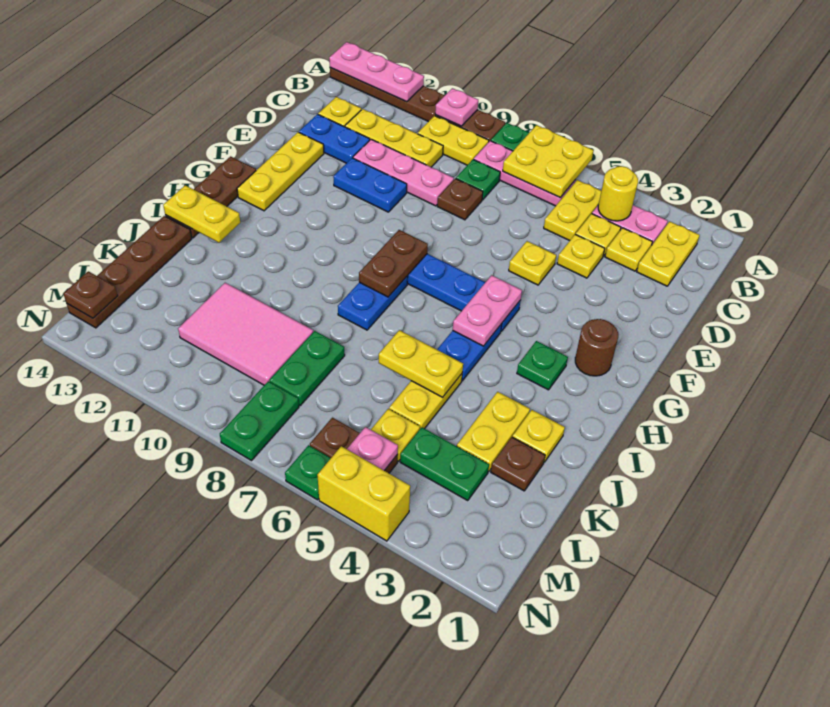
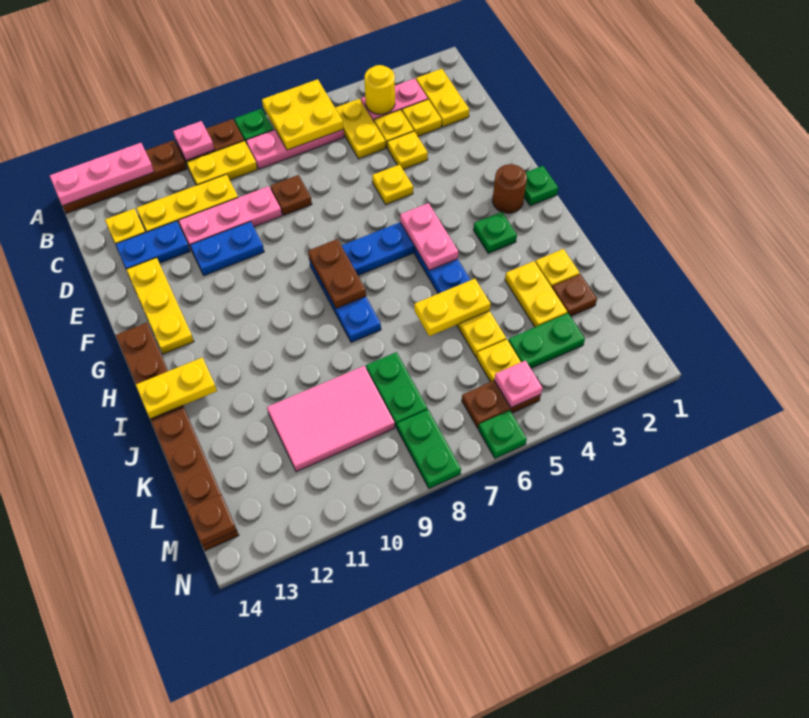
green plate C8 level 1 -> green plate G1 level 1
yellow brick N4:N5 level 1 -> none

